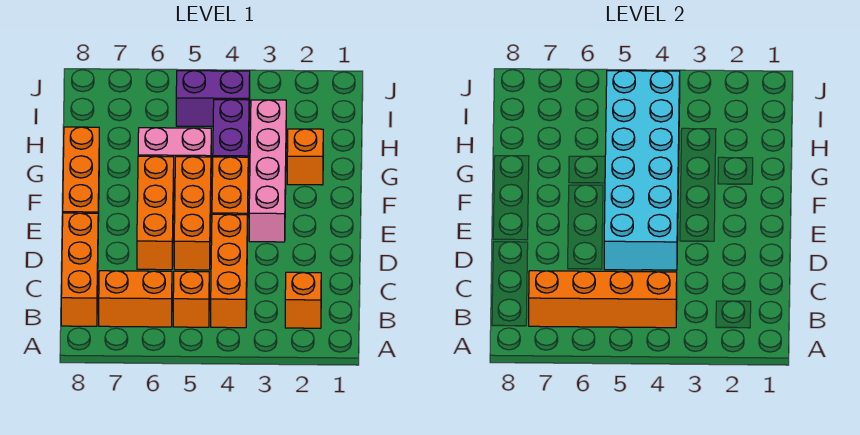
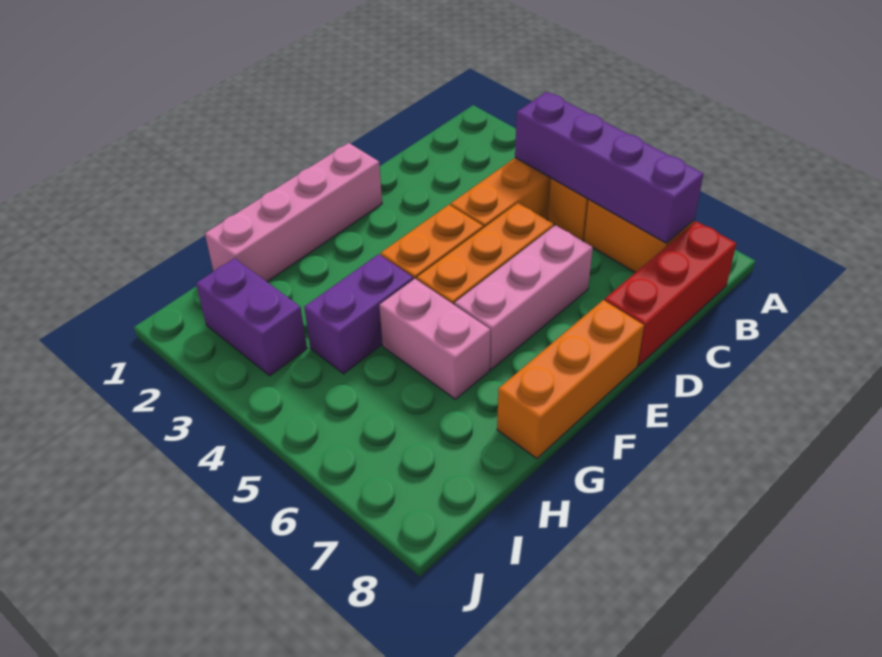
orange brick B2 level 1 -> none
orange brick B4:B7 level 2 -> purple brick B4:B7 level 2
orange brick B8:D8 level 1 -> red brick B8:D8 level 1
cyan brick D4:I5 level 2 -> none
orange brick D6:F6 level 1 -> pink brick D6:F6 level 1
pink brick E3:H3 level 1 -> pink brick E1:H1 level 1
orange brick G2 level 1 -> none
purple brick I4:I5 level 1 -> purple brick I2:I3 level 1

